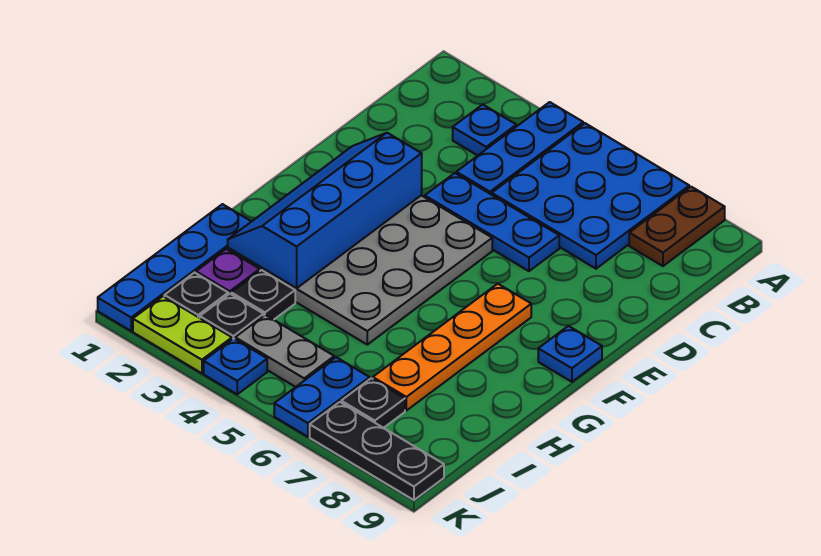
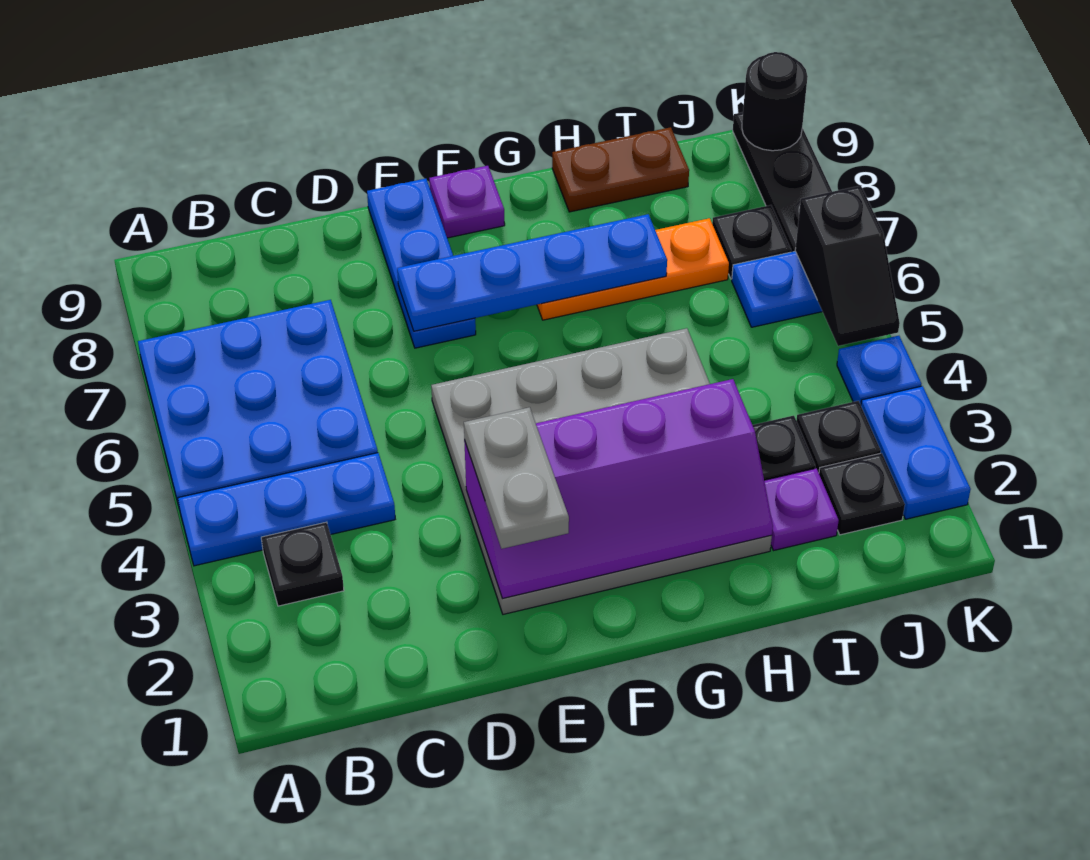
brown plate A8:B8 level 1 -> brown plate H9:I9 level 1
blue plate B3 level 1 -> black plate B3 level 1
blue plate D4:D6 level 1 -> blue plate E7:E9 level 1
blue slope E2:H3 level 2 top 3 -> purple slope E2:H3 level 2 top 3
orange plate F7:I7 level 1 -> orange plate G7:I7 level 1
blue plate F9 level 1 -> purple plate F9 level 1
blue plate H1:K1 level 1 -> blue plate E7:H7 level 2
grey plate J4:J5 level 1 -> grey plate E2:E3 level 3
lime plate K2:K3 level 1 -> blue plate K2:K3 level 1
none -> black slope K5:K6 level 2 top 6
none -> black round brick K9 level 2

